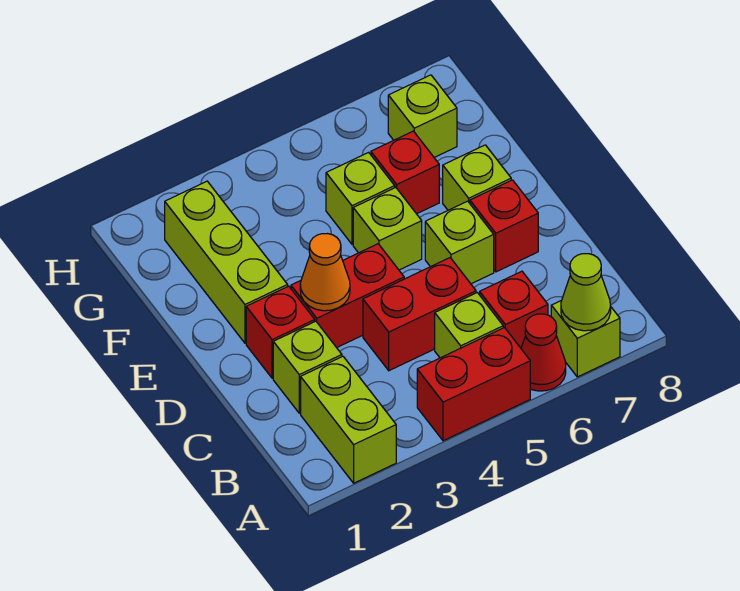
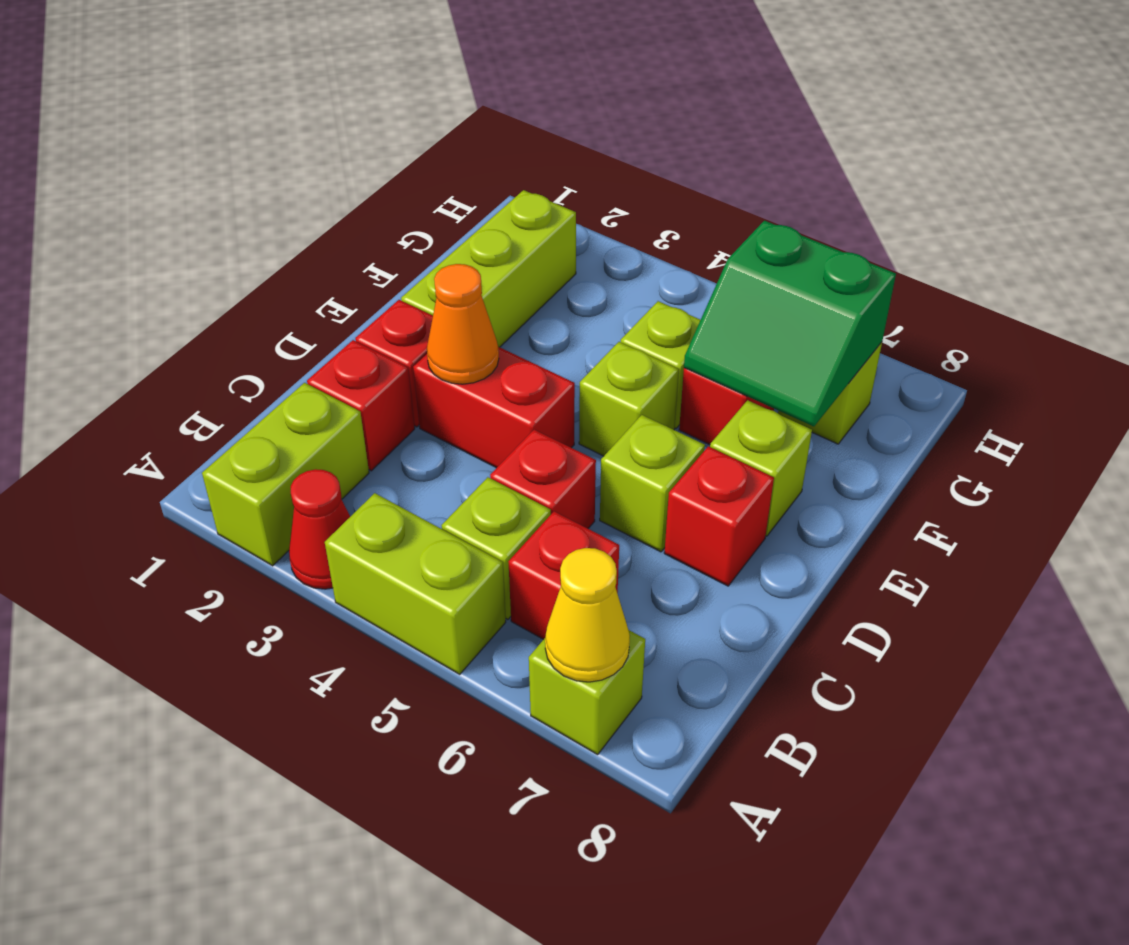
red brick A4:A5 level 1 -> lime brick A4:A5 level 1
red cone A6 level 1 -> red cone A3 level 1
lime cone A7 level 2 -> yellow cone A7 level 2
lime brick C2 level 1 -> red brick C2 level 1
red brick C4:C5 level 1 -> red brick C5 level 1
none -> green slope F6:G7 level 2 top G

